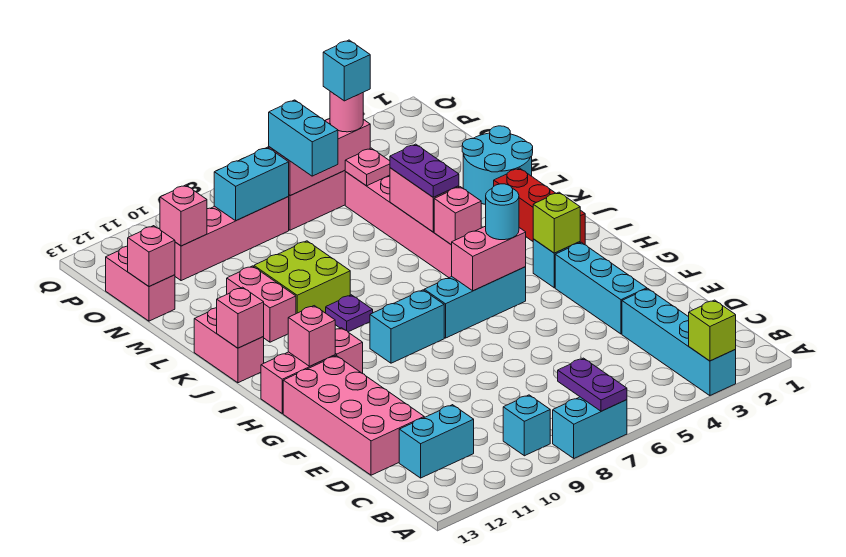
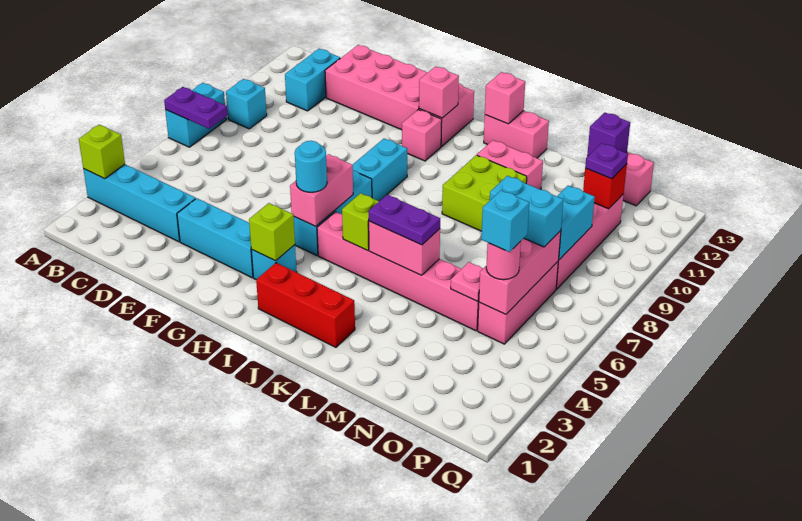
pink brick J5 level 2 -> lime brick J5 level 2
purple plate J9 level 1 -> purple plate O11 level 3
cyan round brick L1:M2 level 1 -> none
pink brick N13 level 2 -> purple brick N13 level 2
pink brick O11 level 2 -> red brick O11 level 2

